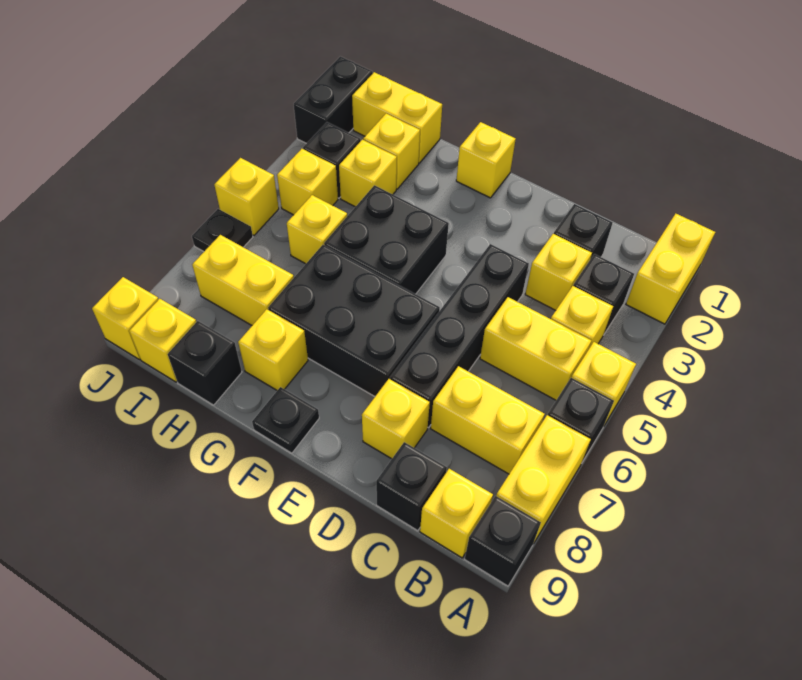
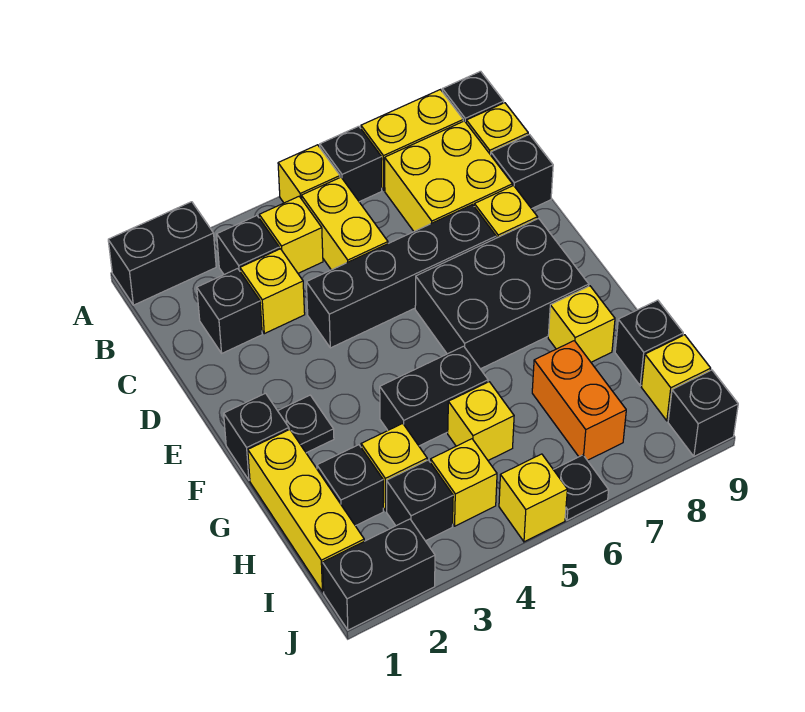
yellow brick A1:A2 level 1 -> black brick A1:A2 level 1
yellow brick B7:C7 level 1 -> yellow brick B7:C8 level 1
black brick E6:G7 level 1 -> black brick E6:F8 level 1
yellow brick F1 level 1 -> black brick F1 level 1
black brick F4:G5 level 1 -> black brick G4:G5 level 1
black plate F9 level 1 -> black plate F2 level 1
yellow brick H1:I1 level 1 -> yellow brick G1:I1 level 1
yellow brick H2 level 1 -> black brick H2 level 1
yellow brick H7:I7 level 1 -> orange brick H7:I7 level 1
yellow brick J9 level 1 -> black brick J9 level 1

